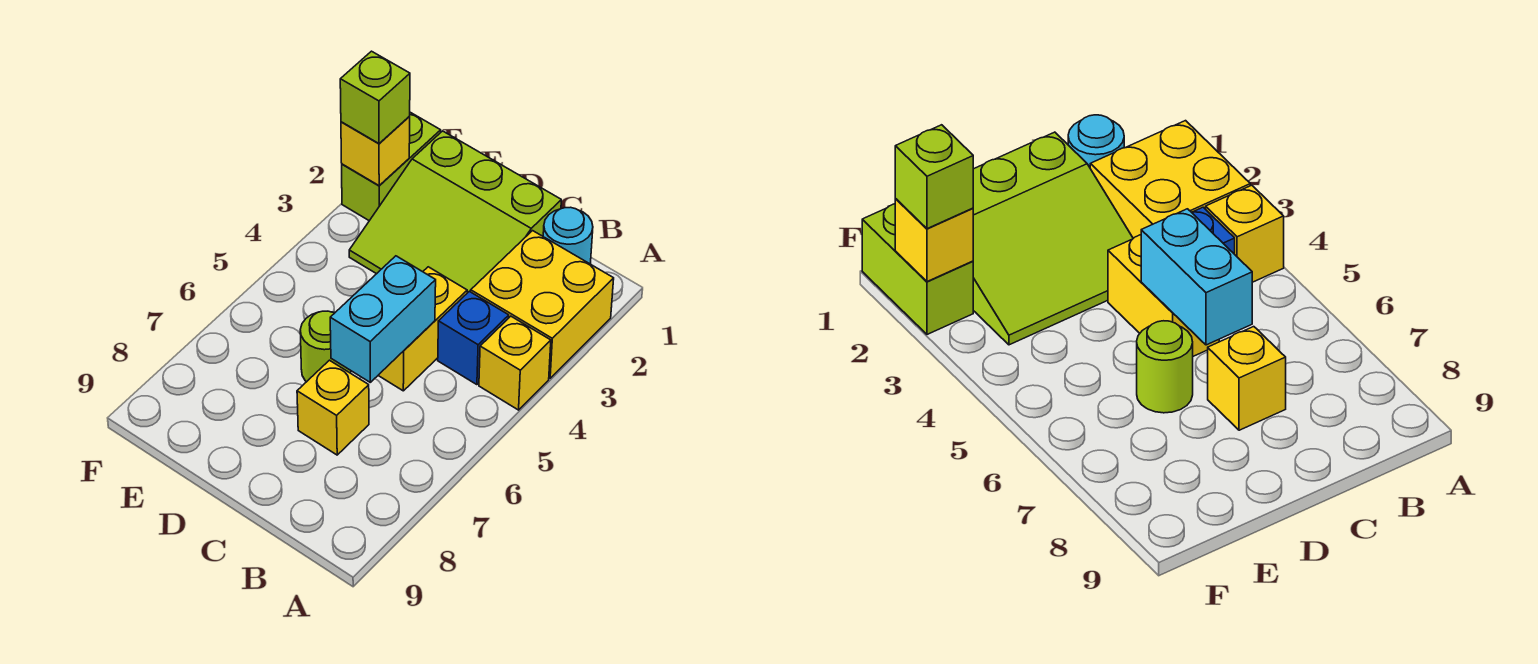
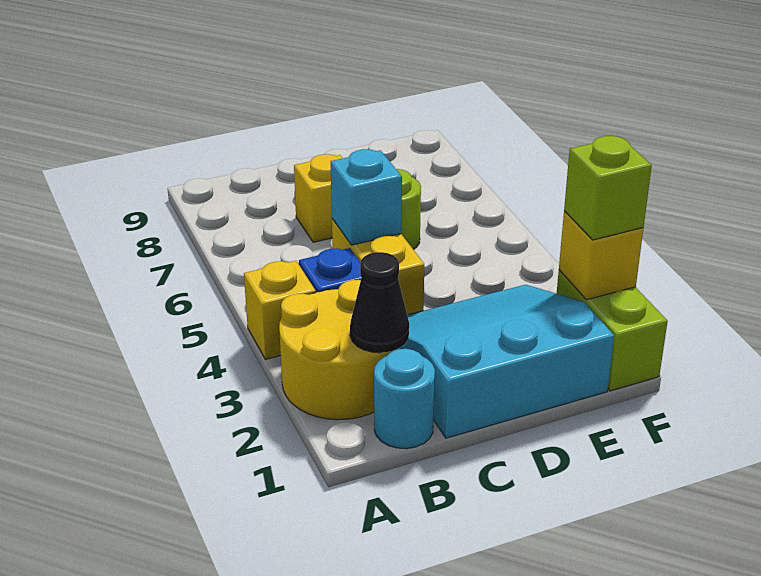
yellow brick A2:B3 level 1 -> yellow round brick A2:B3 level 1
none -> black cone B2 level 2
lime slope C1:E3 level 1 top 1 -> cyan slope C1:E3 level 1 top 1
cyan brick C5:C6 level 2 -> cyan brick C5 level 2

